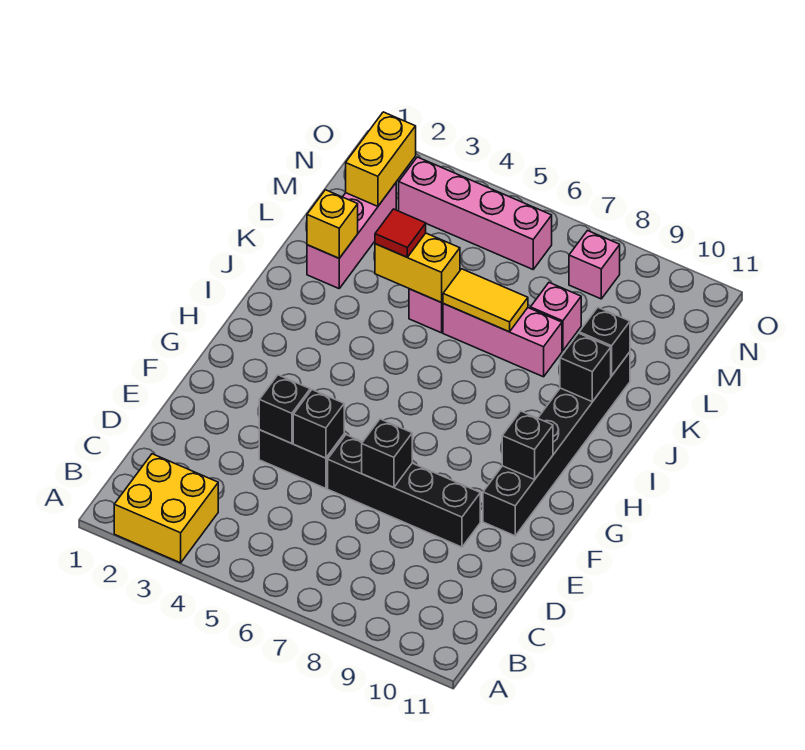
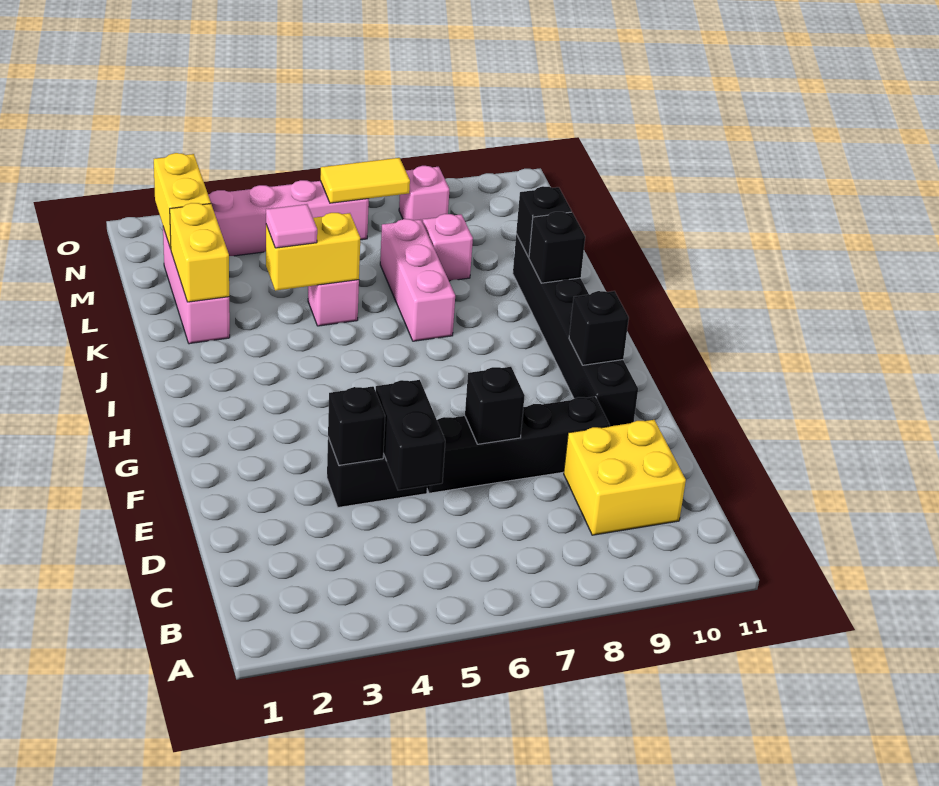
yellow brick A2:B3 level 1 -> yellow brick C9:D10 level 1
black brick E5 level 2 -> black brick D5:E5 level 2
yellow brick K2 level 2 -> yellow brick K2:L2 level 2
red tile K4 level 3 -> pink tile K4 level 3
pink brick K6:K8 level 1 -> pink brick J7:L7 level 1
yellow tile K6:K7 level 2 -> yellow tile N6:N7 level 2

